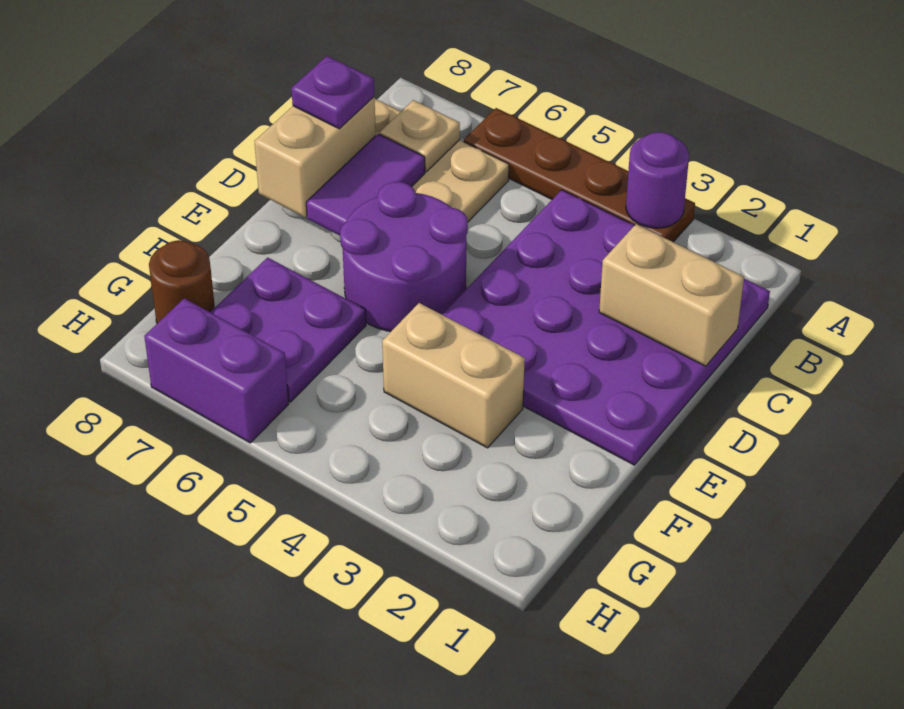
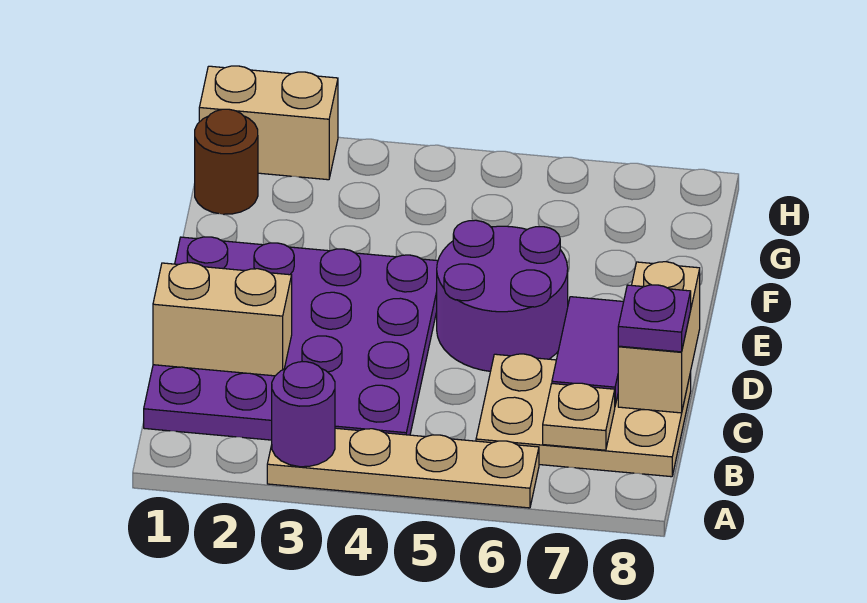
brown plate A3:A6 level 1 -> tan plate A3:A6 level 1
tan brick F3:F4 level 1 -> tan brick H1:H2 level 1
purple plate F6:G7 level 1 -> none
brown round brick G8 level 1 -> brown round brick G1 level 1
purple brick H6:H7 level 1 -> none

